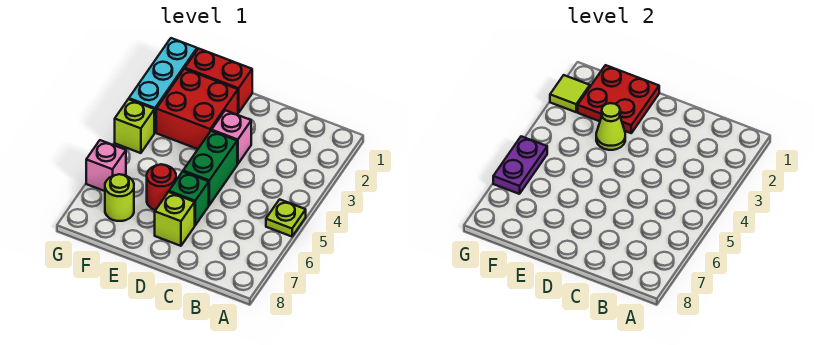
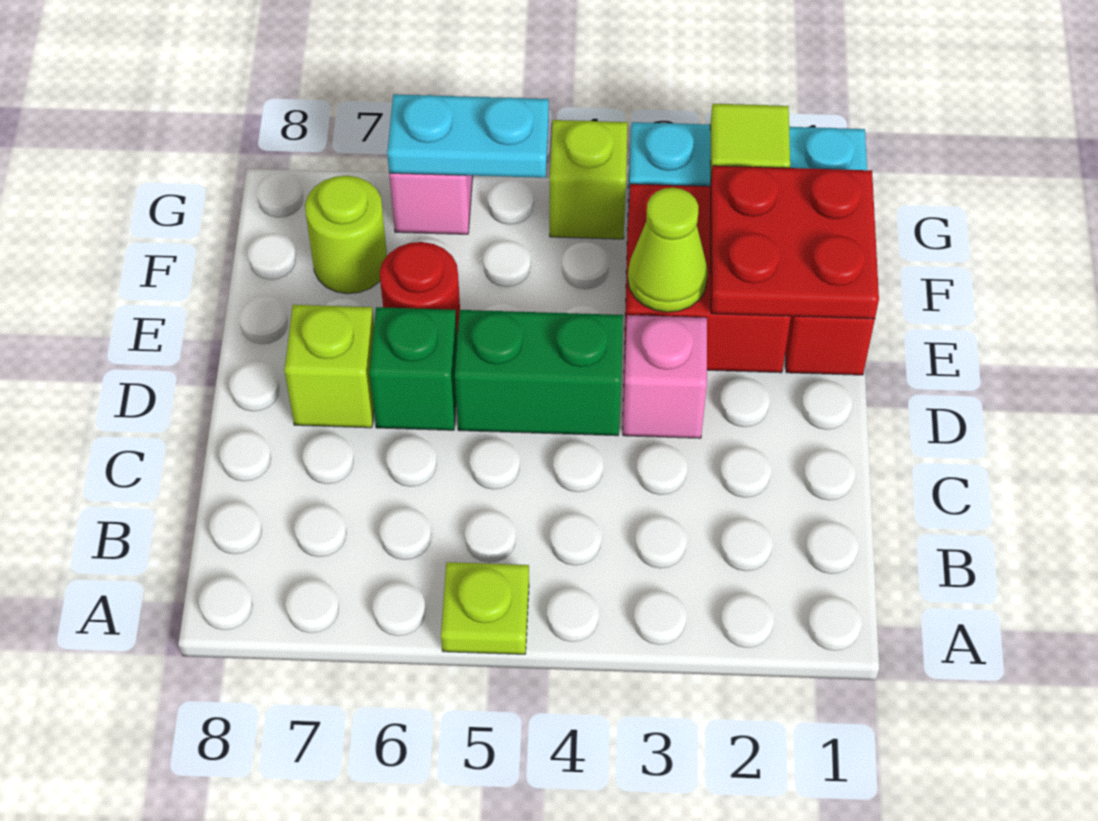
purple plate G5:G6 level 2 -> cyan plate G5:G6 level 2

